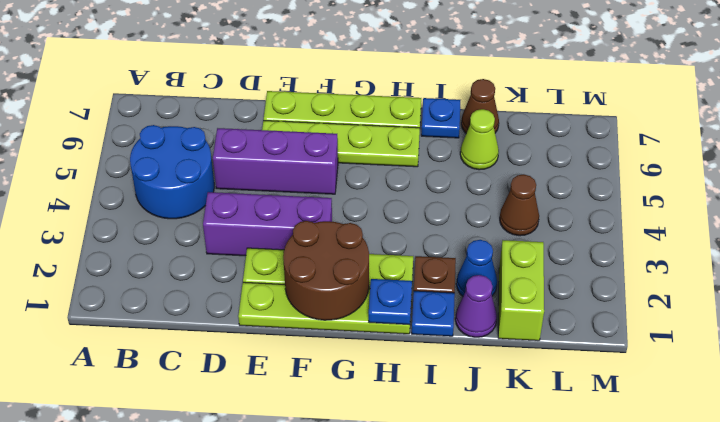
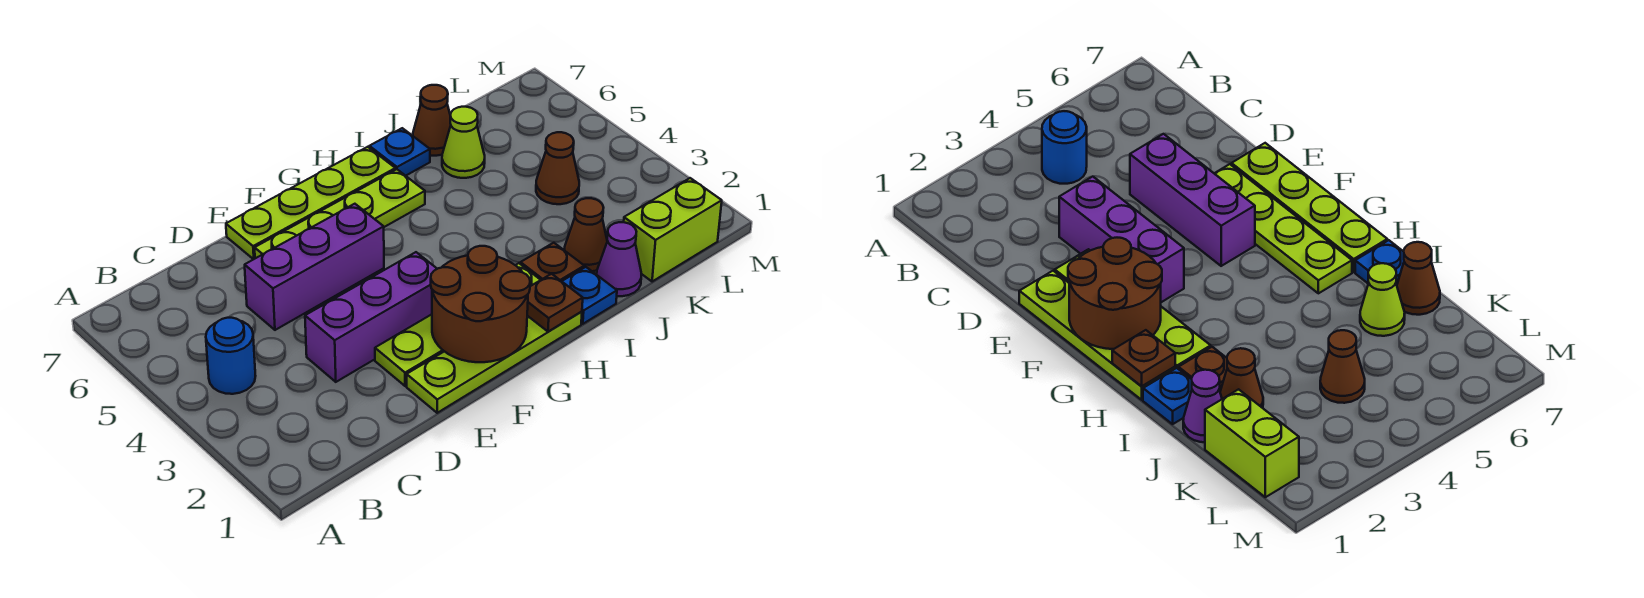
blue round brick B4:C5 level 1 -> blue round brick B4 level 1
blue plate H1 level 2 -> brown plate H1 level 2
blue cone J2 level 1 -> brown cone J2 level 1
lime brick K1:K2 level 1 -> lime brick K1:L1 level 1

